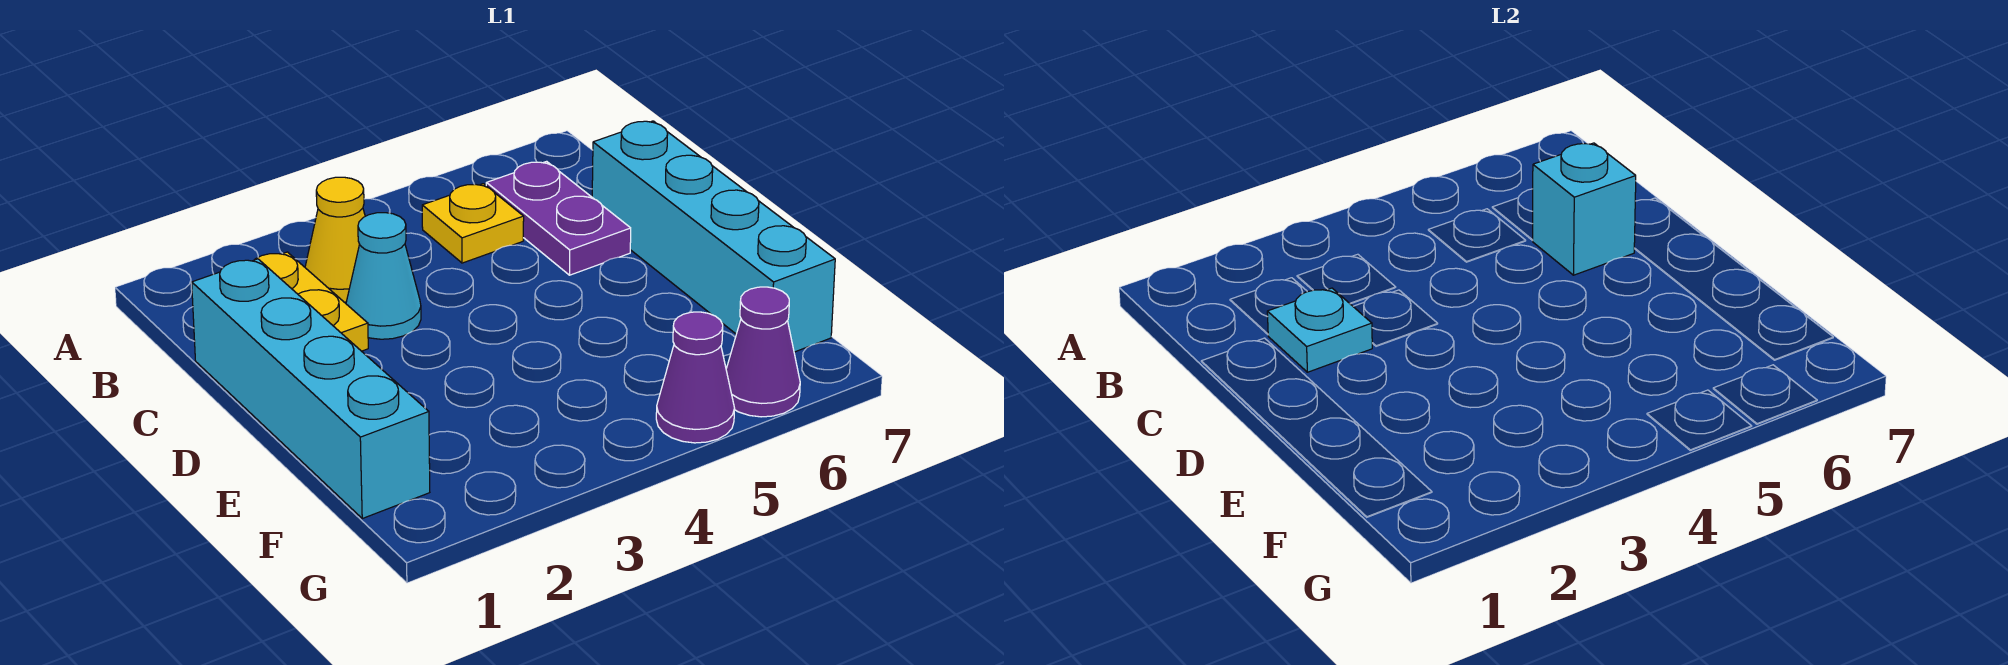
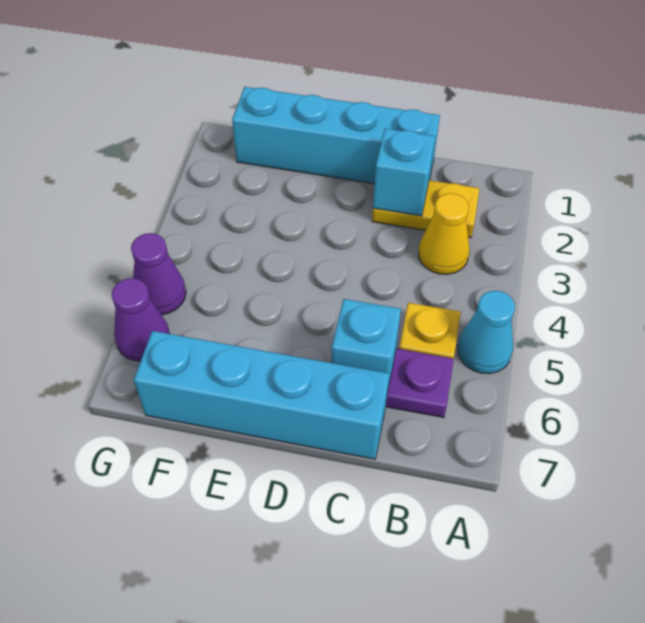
cyan plate C2 level 2 -> cyan brick C2 level 2
cyan cone C3 level 1 -> cyan cone A5 level 1

